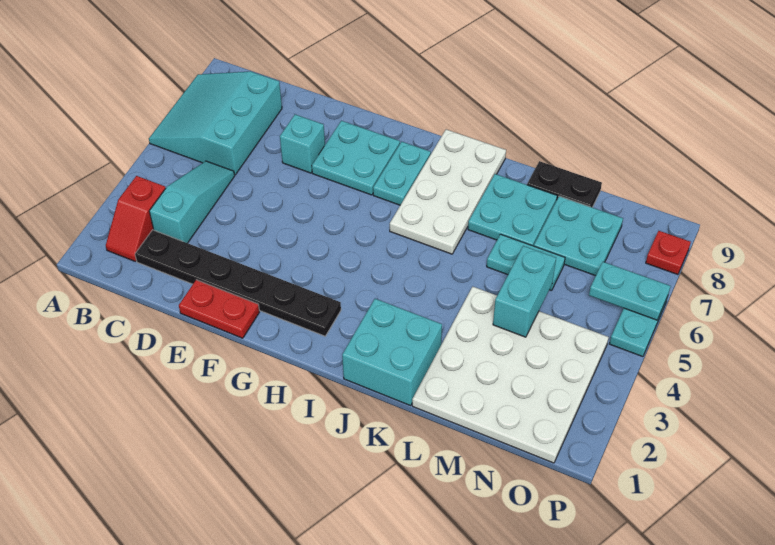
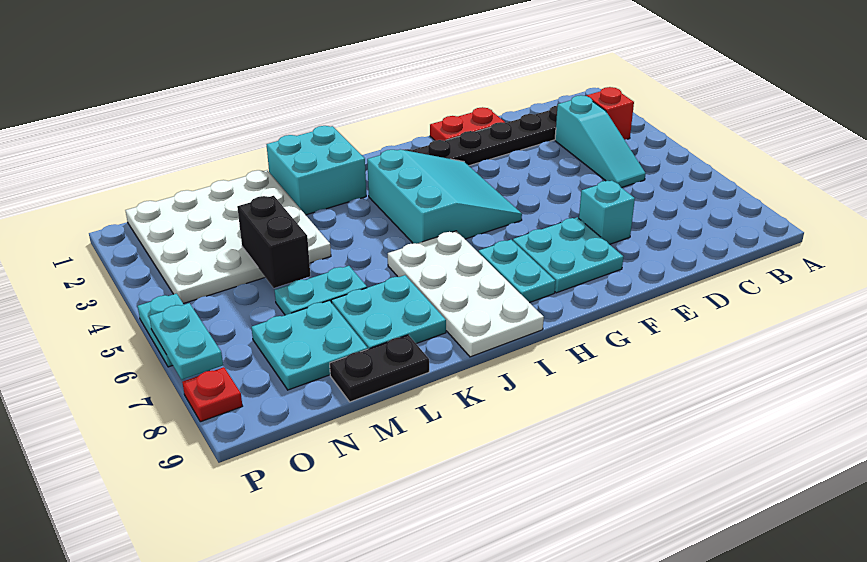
cyan slope A6:C8 level 1 top C -> cyan slope G3:I5 level 1 top I
cyan brick M4:M5 level 2 -> black brick M4:M5 level 2
cyan plate O6:P6 level 2 -> cyan plate P6:P7 level 2

